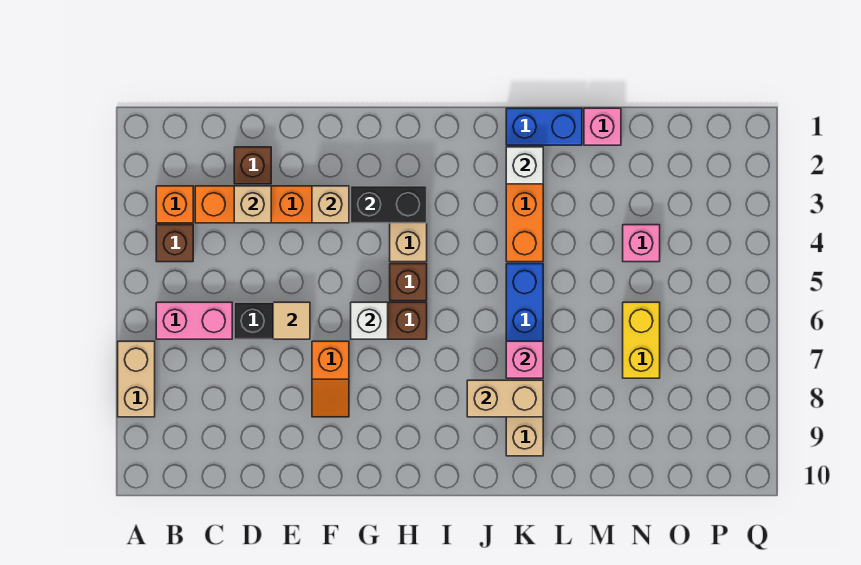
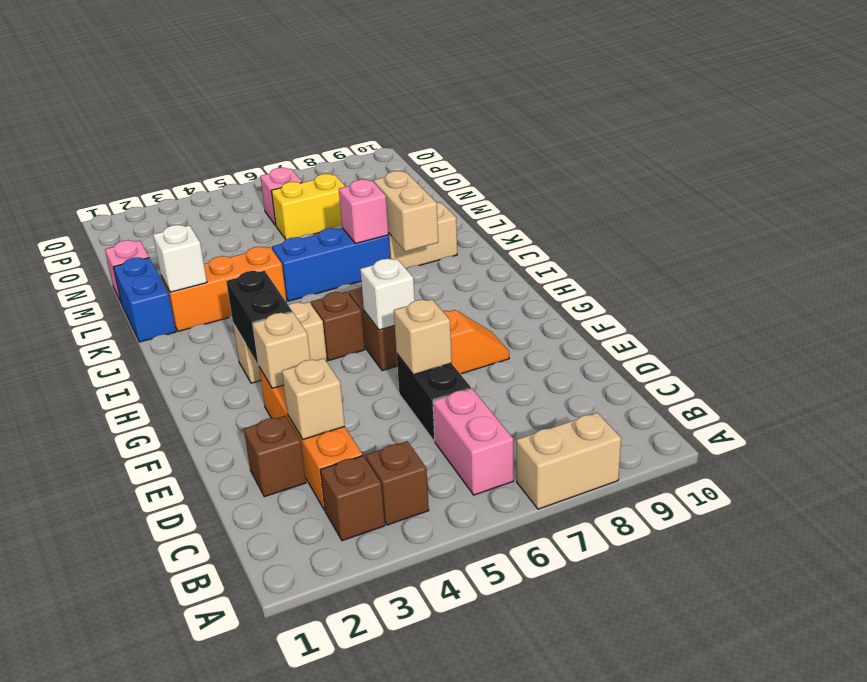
orange brick B3 level 1 -> brown brick B3 level 1
tan tile E6 level 2 -> tan brick E6 level 2
pink brick N4 level 1 -> pink brick O6 level 1

